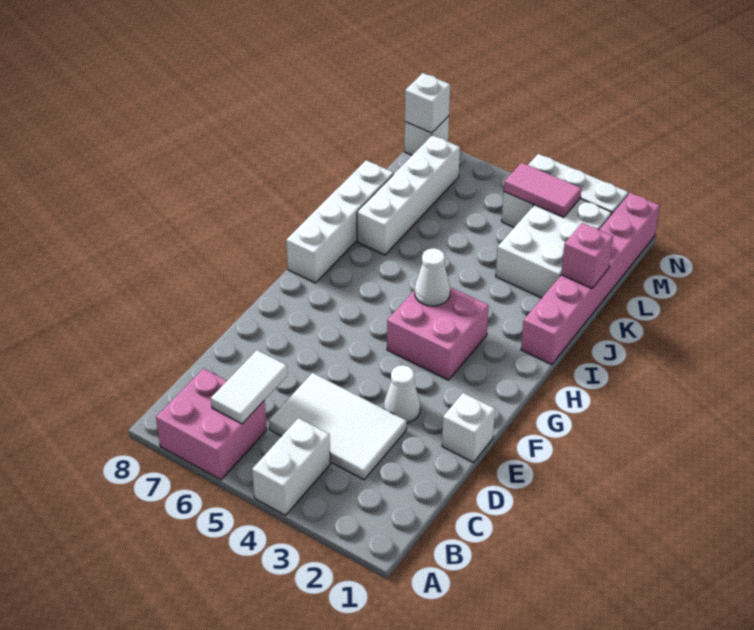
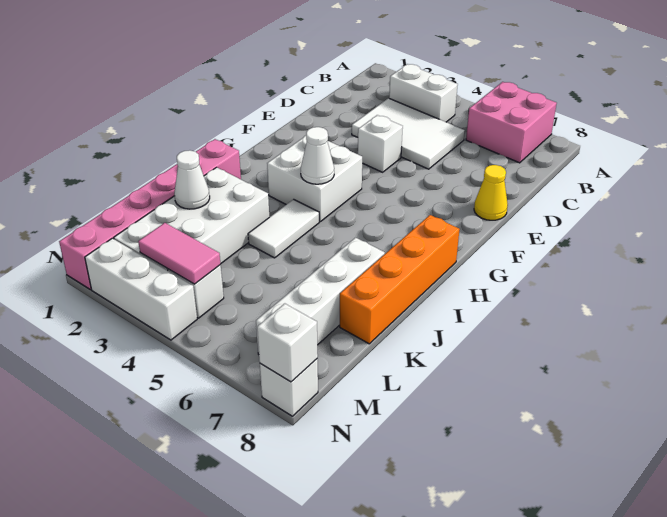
white brick A4:B4 level 1 -> white brick B3:B4 level 1
white tile B6:C6 level 2 -> white tile I4:J4 level 1
white brick E1 level 1 -> white brick E4 level 1
white cone E3 level 1 -> white cone K2 level 2
none -> yellow cone E8 level 1
pink brick G3:H4 level 1 -> white brick G3:H4 level 1
white brick H8:K8 level 1 -> orange brick H8:K8 level 1
pink brick K1 level 2 -> none
white brick K2:M3 level 1 -> white brick J2:M3 level 1

